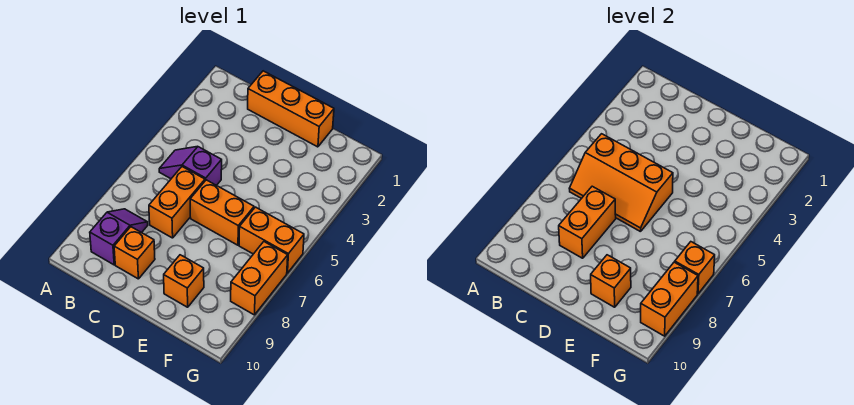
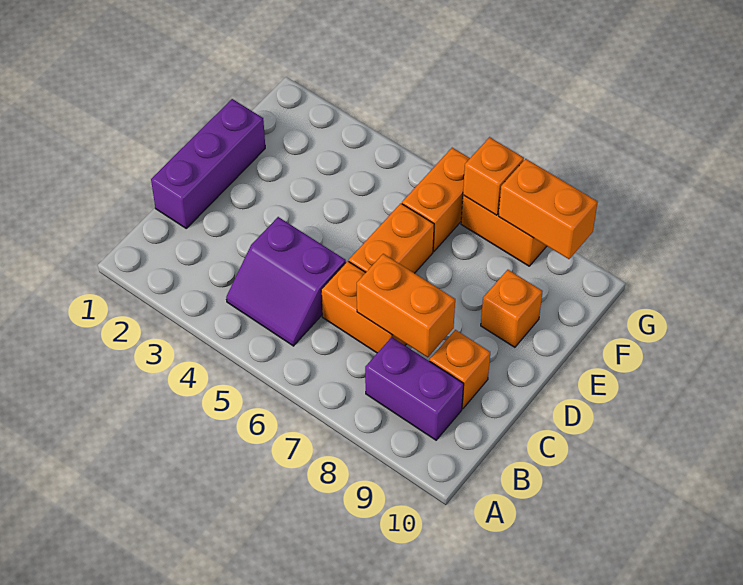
purple slope B5:C5 level 1 top C -> purple slope B4:C5 level 1 top C
orange slope B5:D6 level 2 top 5 -> none
purple slope B8:B9 level 1 top 9 -> purple brick B8:B9 level 1
orange brick C1:E1 level 1 -> purple brick C1:E1 level 1
orange brick E9 level 2 -> none

